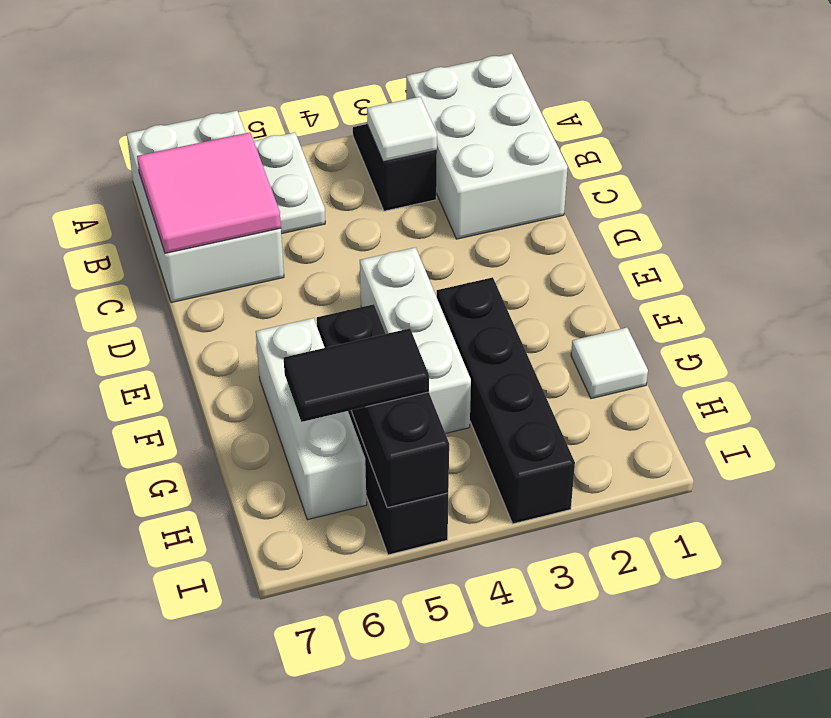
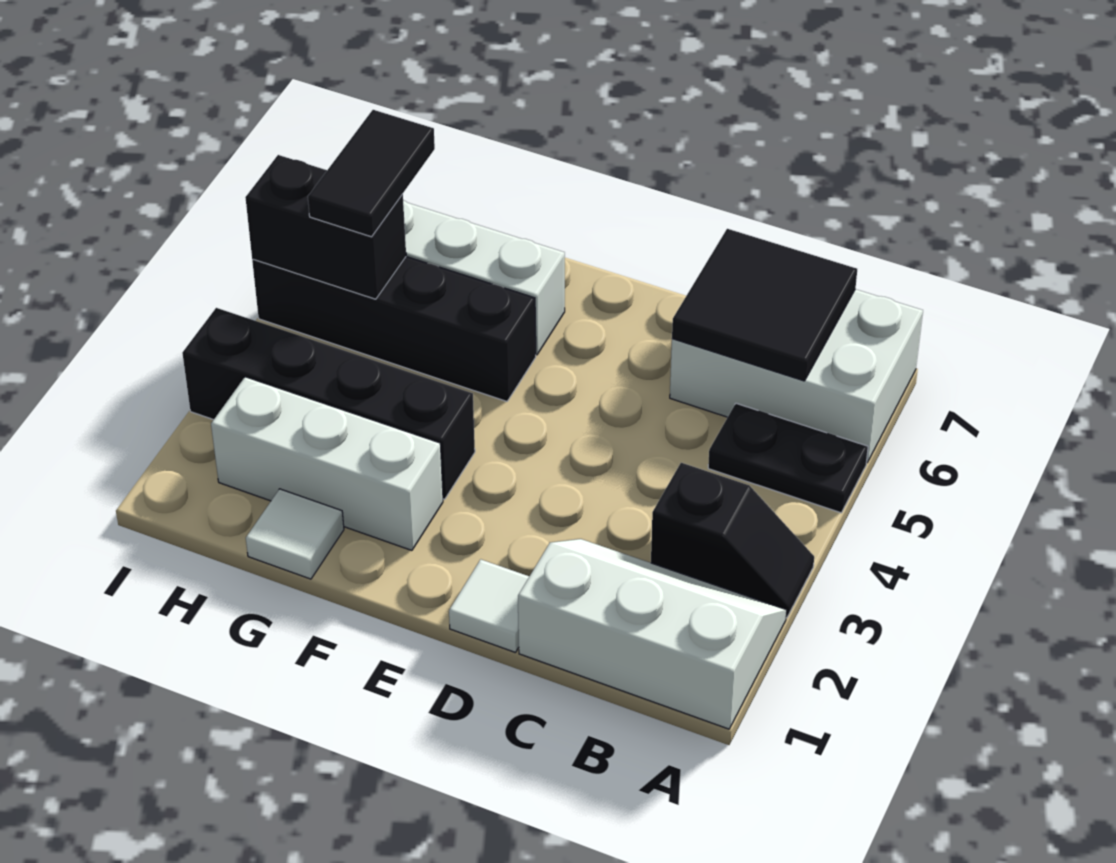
white brick A1:C2 level 1 -> white slope A1:C2 level 1 top 1
white plate A5:B5 level 1 -> black plate A5:B5 level 1
white tile B3 level 2 -> white tile D1 level 1
pink tile B6:C7 level 2 -> black tile B6:C7 level 2
white brick E4:G4 level 1 -> white brick F2:H2 level 1

